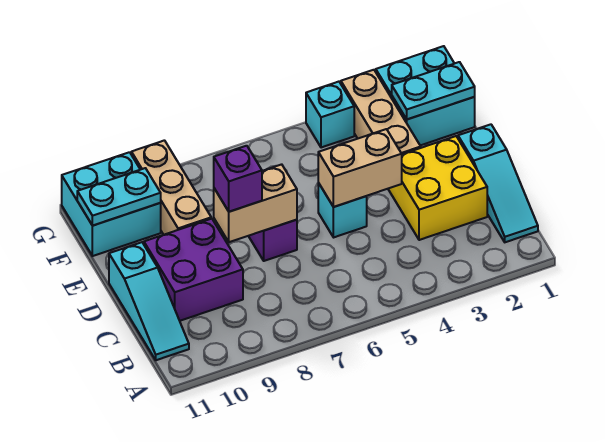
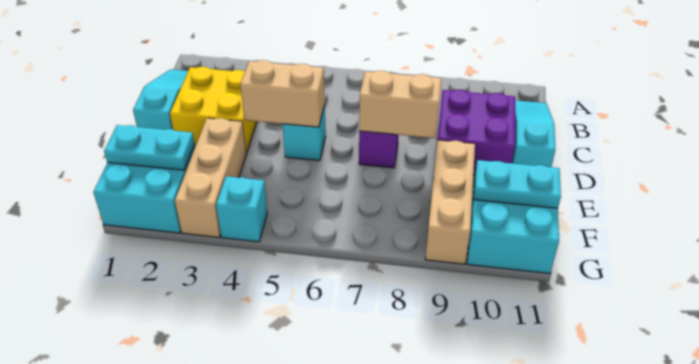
purple brick D8 level 3 -> none

